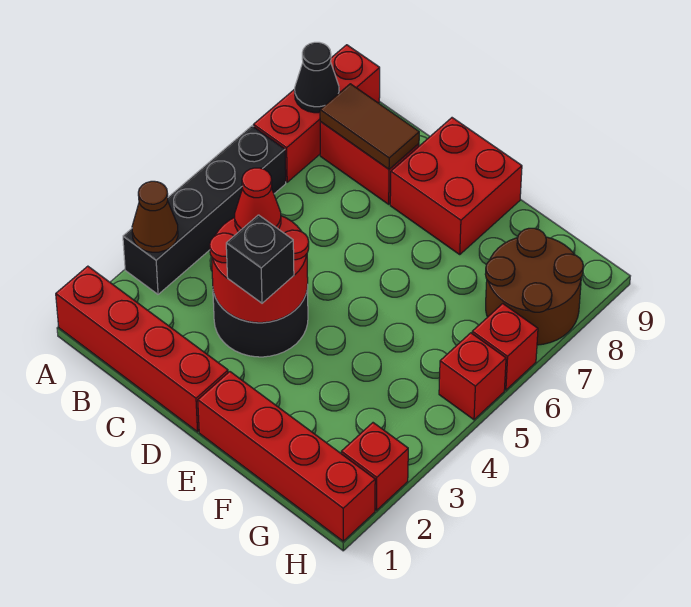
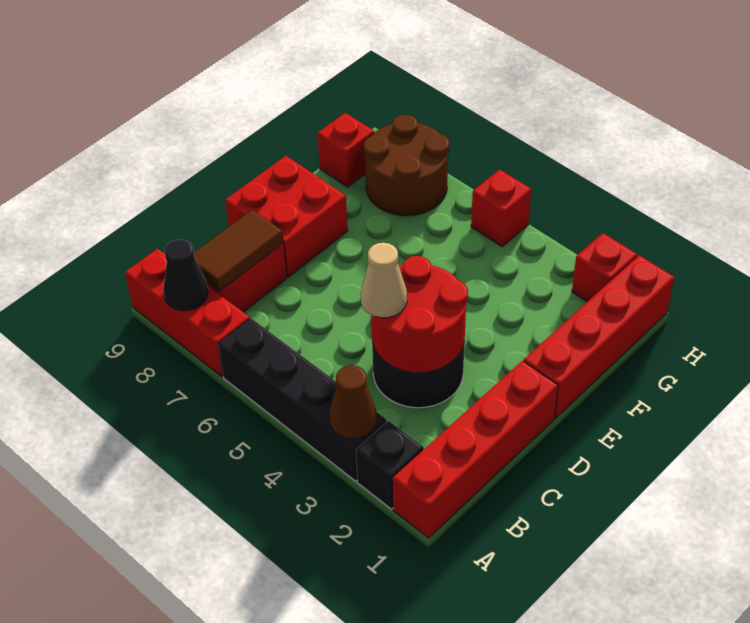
red cone C4 level 3 -> tan cone C4 level 3
black brick D3 level 3 -> black brick A2 level 1
red brick H6 level 1 -> red brick G9 level 1

